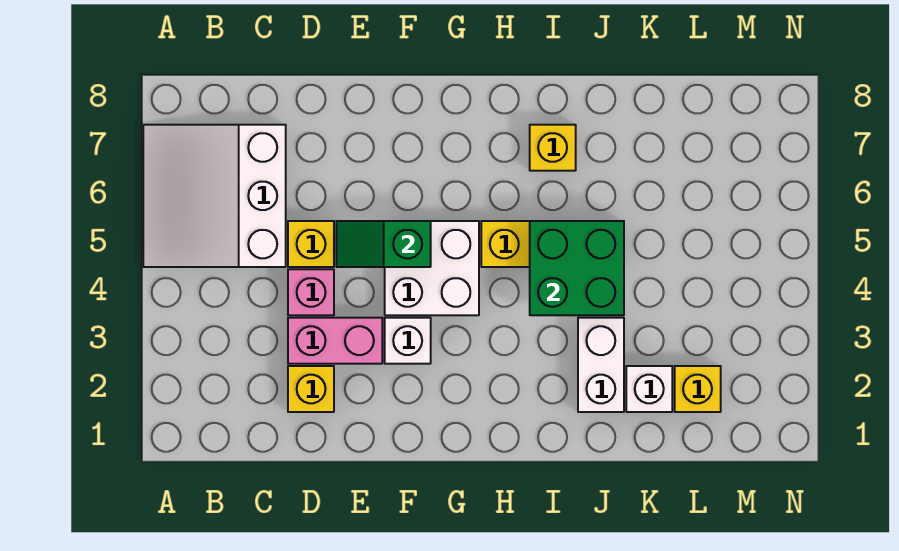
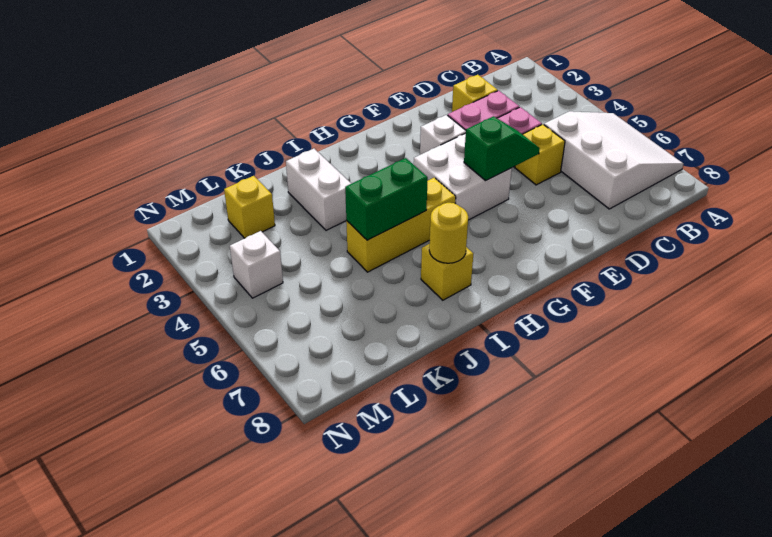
green brick I4:J5 level 2 -> green brick I5:J5 level 2
none -> yellow round brick I7 level 2
white brick K2 level 1 -> white brick M4 level 1

